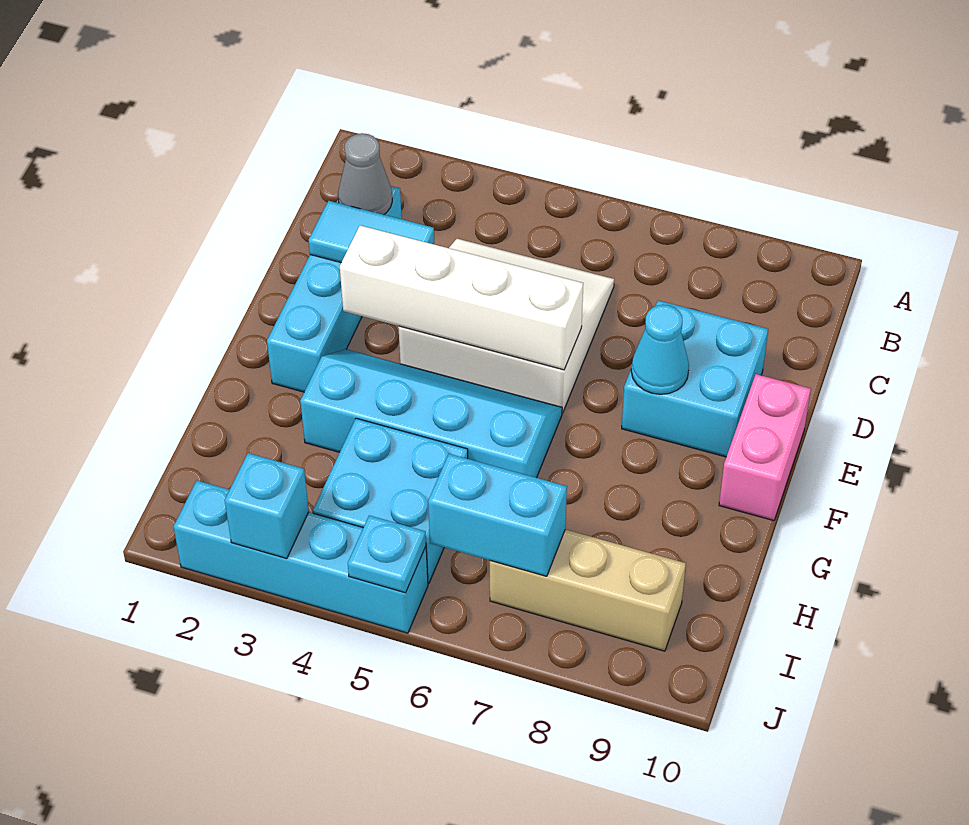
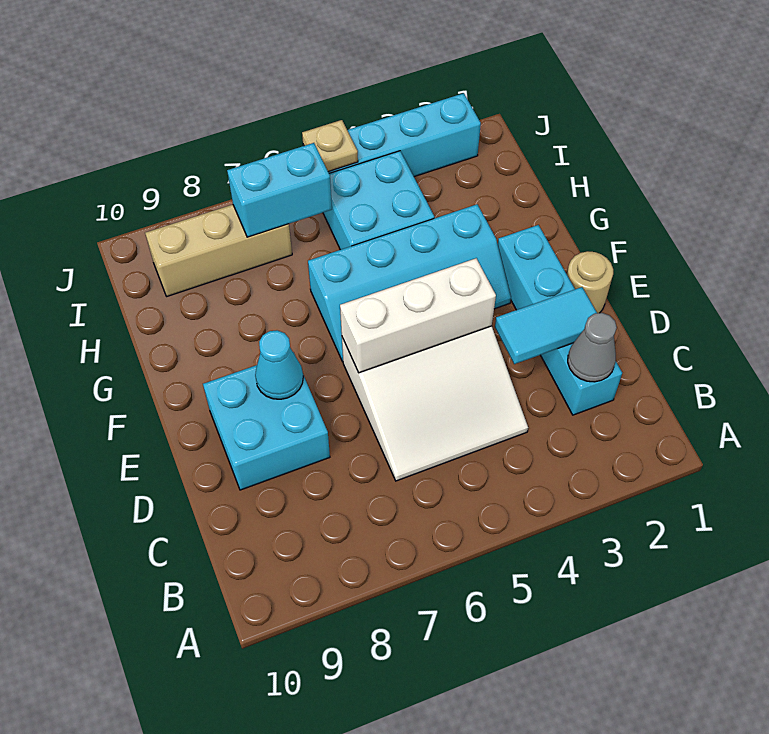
none -> tan round brick E1 level 1
white brick E3:E6 level 2 -> white brick E4:E6 level 2
pink brick E10:F10 level 1 -> none
cyan brick J3 level 2 -> none
cyan plate J5 level 2 -> tan plate J5 level 2

